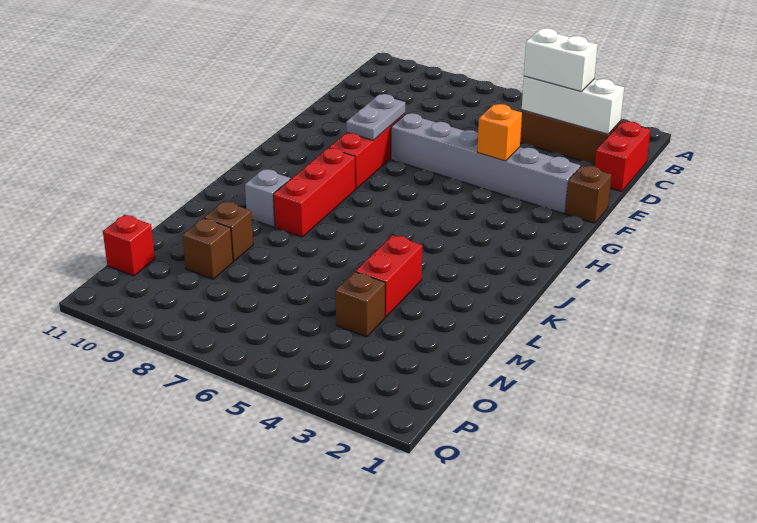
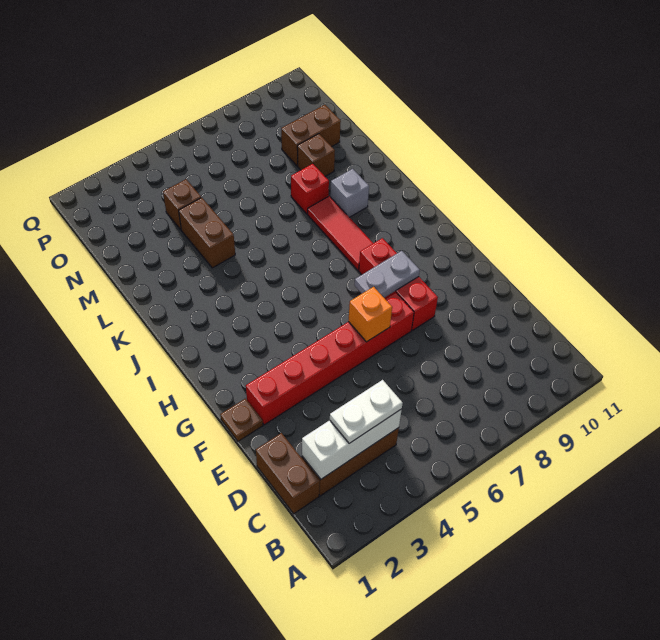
red brick C1:D1 level 1 -> brown brick C1:D1 level 1
white brick C3:C4 level 3 -> white plate C3:C4 level 3
brown brick F1 level 1 -> brown plate F1 level 1
grey brick F2:F7 level 1 -> red brick F2:F7 level 1
orange brick F4 level 2 -> orange brick F6 level 2
grey plate F8:G8 level 2 -> grey plate G7:G8 level 2
red brick I8:K8 level 1 -> red tile I8:K8 level 1
red brick L4:M4 level 1 -> brown brick L4:M4 level 1
brown brick N9 level 1 -> brown brick N9:N10 level 1
red brick O11 level 1 -> red brick L8 level 1

